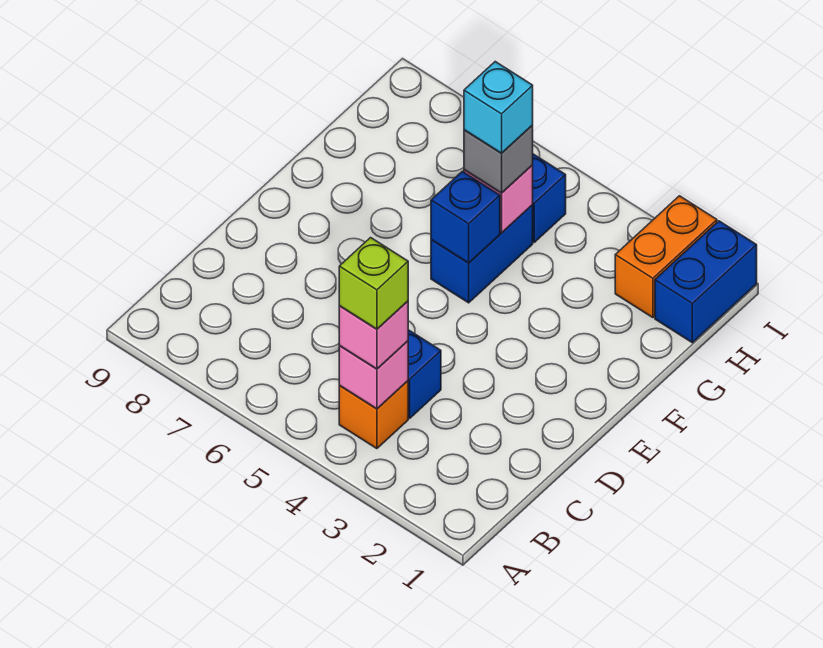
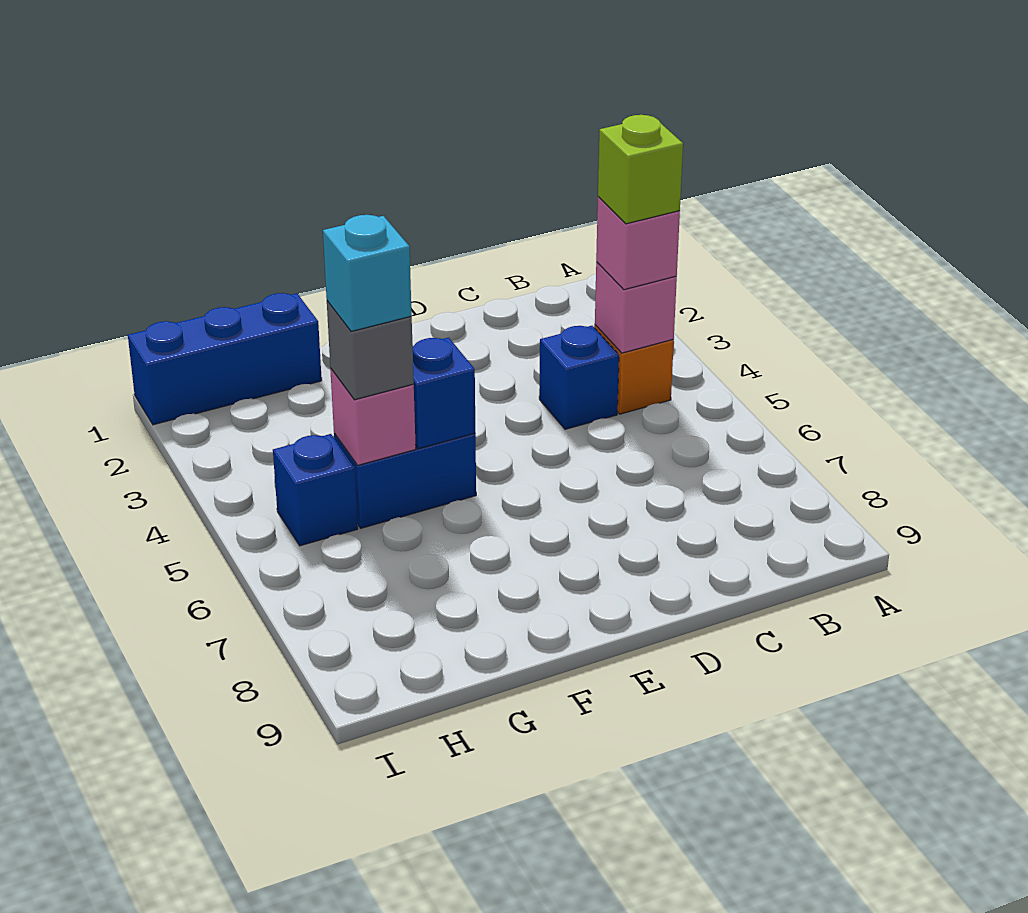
blue brick H1:I1 level 1 -> blue brick G1:I1 level 1
orange brick H2:I2 level 1 -> none

